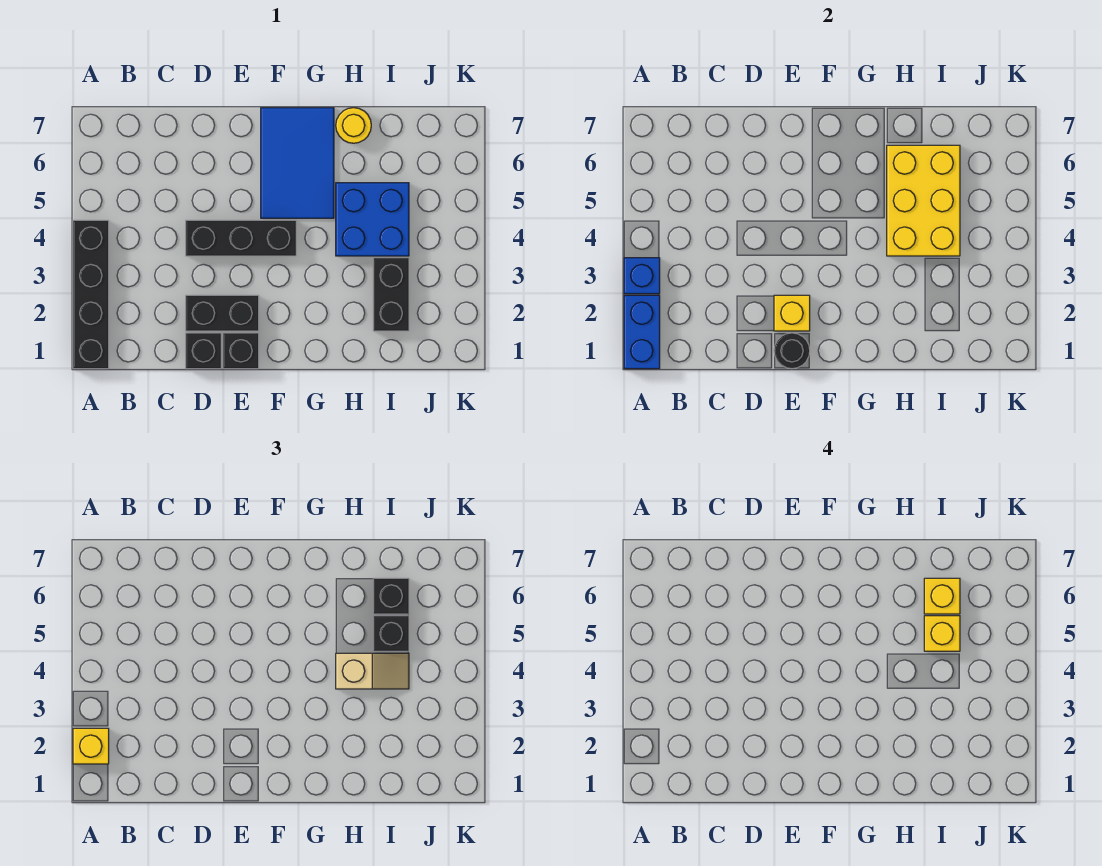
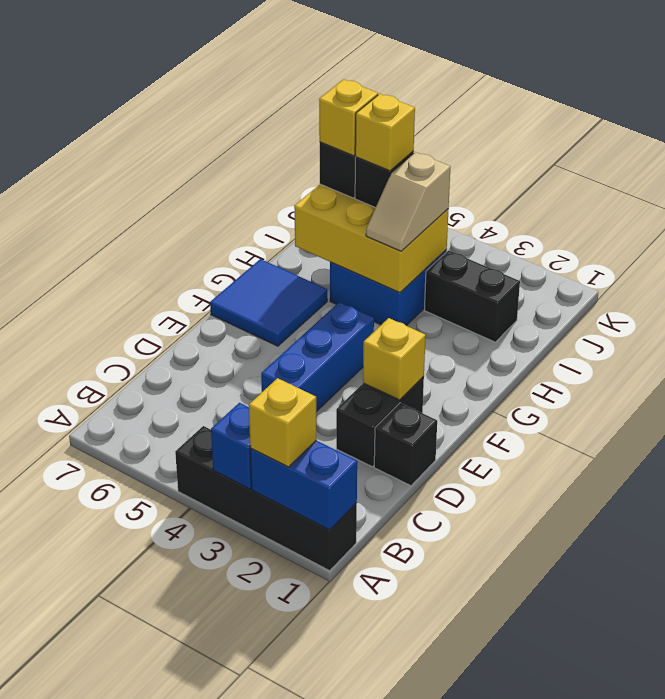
black brick D4:F4 level 1 -> blue brick D4:F4 level 1
black brick E1 level 1 -> none
black round brick E1 level 2 -> none
blue tile F5:G7 level 1 -> blue tile F6:G7 level 1
tan slope H4:I4 level 3 top H -> tan slope H4:I4 level 3 top I
yellow round brick H7 level 1 -> none

